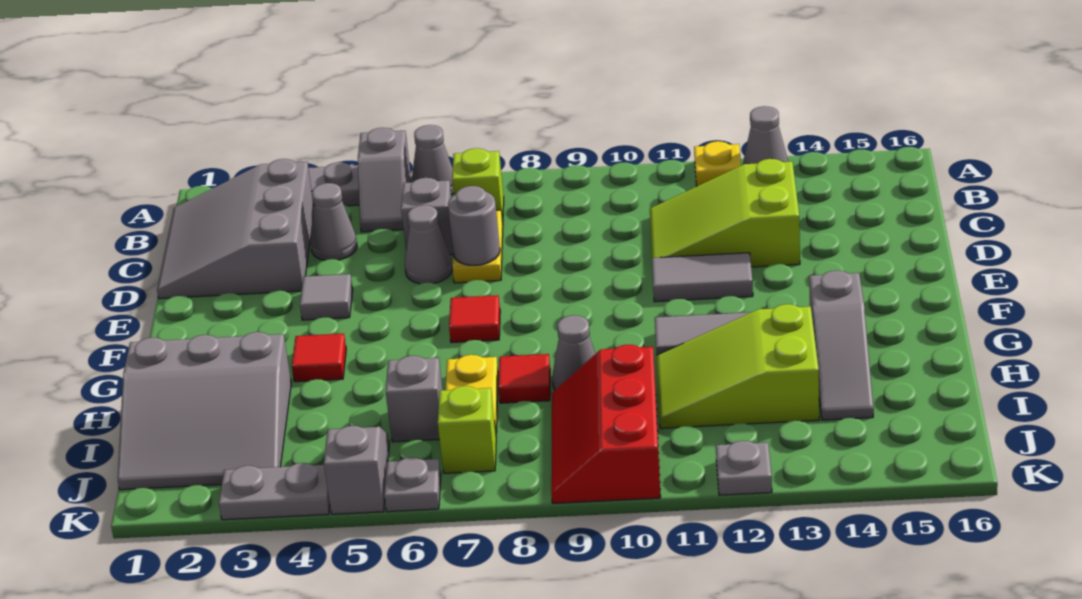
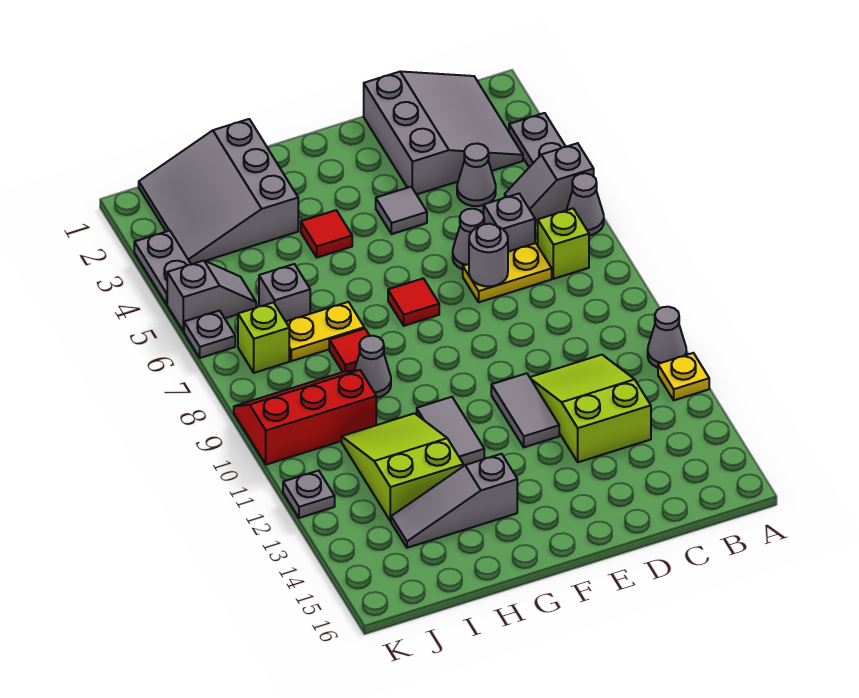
grey cone A13 level 1 -> grey cone A11 level 1
grey slope B1:D3 level 1 top 3 -> grey slope B1:D3 level 1 top D

